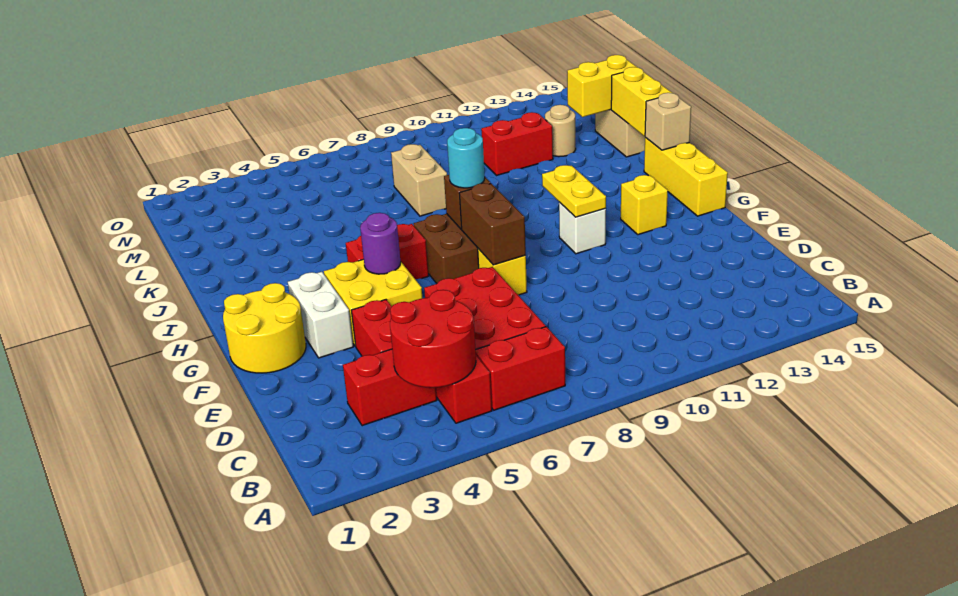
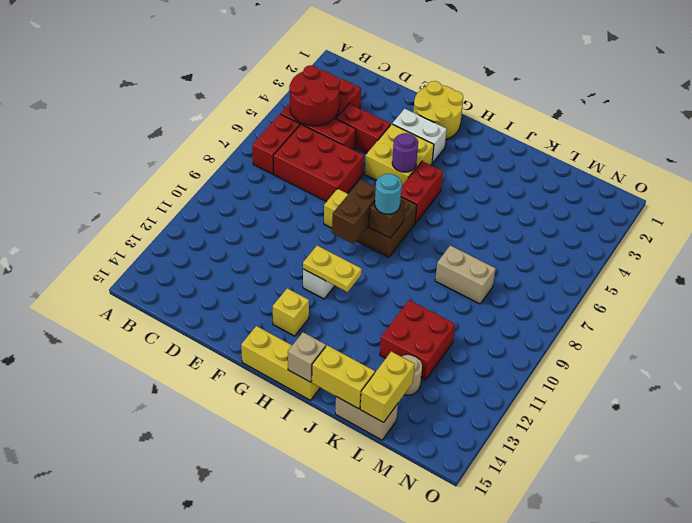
brown brick F8:G8 level 2 -> brown brick G8:G9 level 2
red brick L11:L12 level 1 -> red brick K11:L12 level 1

